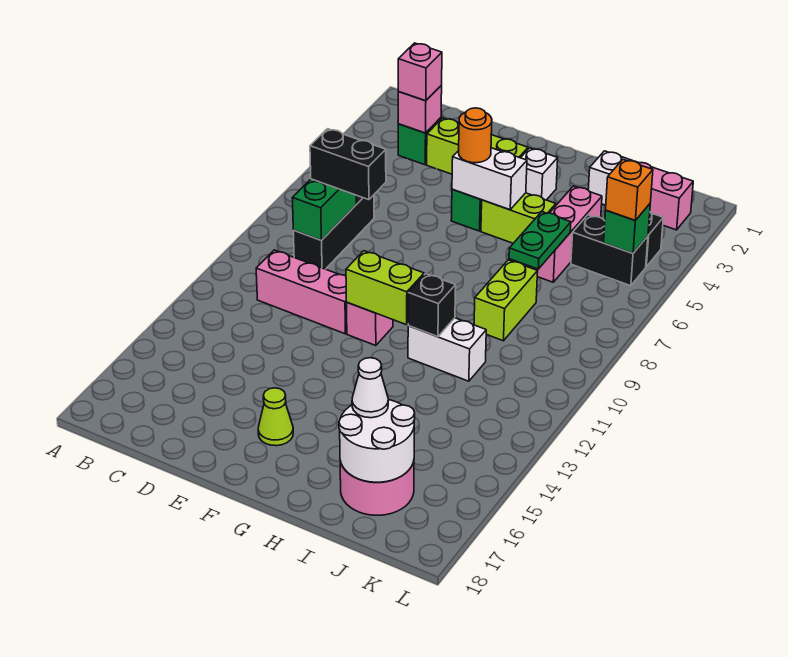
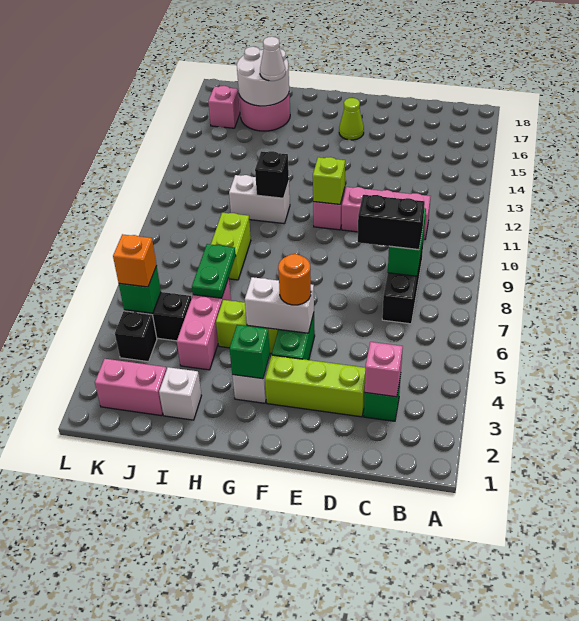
pink brick C3 level 3 -> pink brick K16 level 1
lime brick F11:G11 level 2 -> lime brick F11 level 2
none -> green brick G3 level 2

